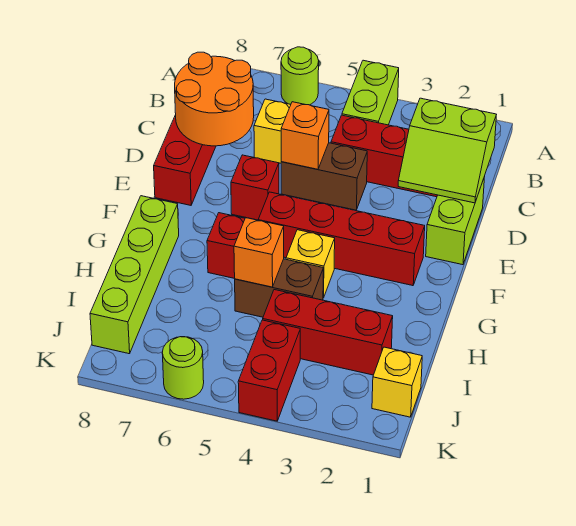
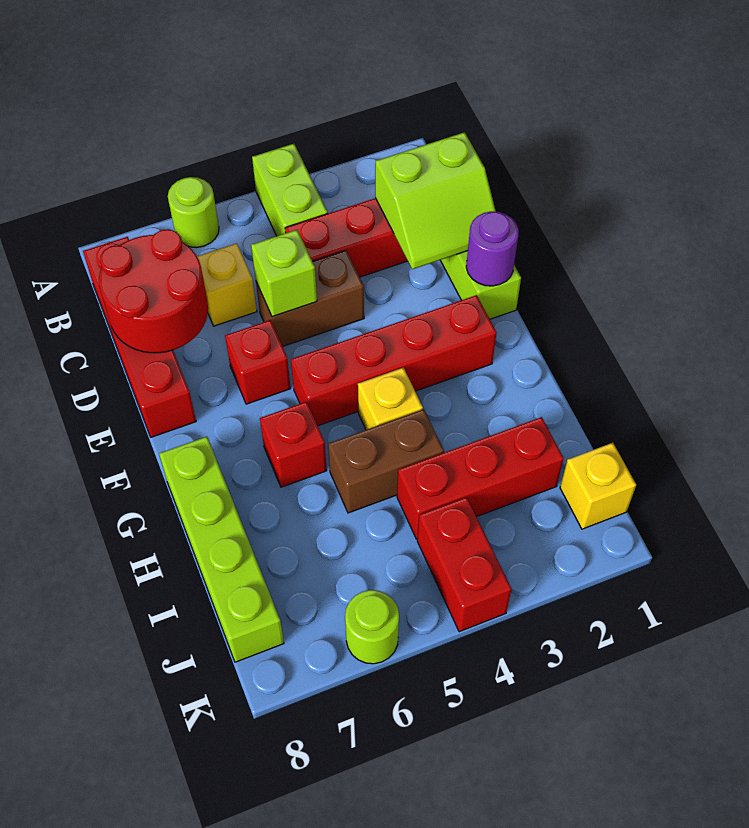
orange round brick C7:D8 level 2 -> red round brick C7:D8 level 2
orange brick D5 level 2 -> lime brick D5 level 2
none -> purple round brick E1 level 2
orange brick H5 level 2 -> none

